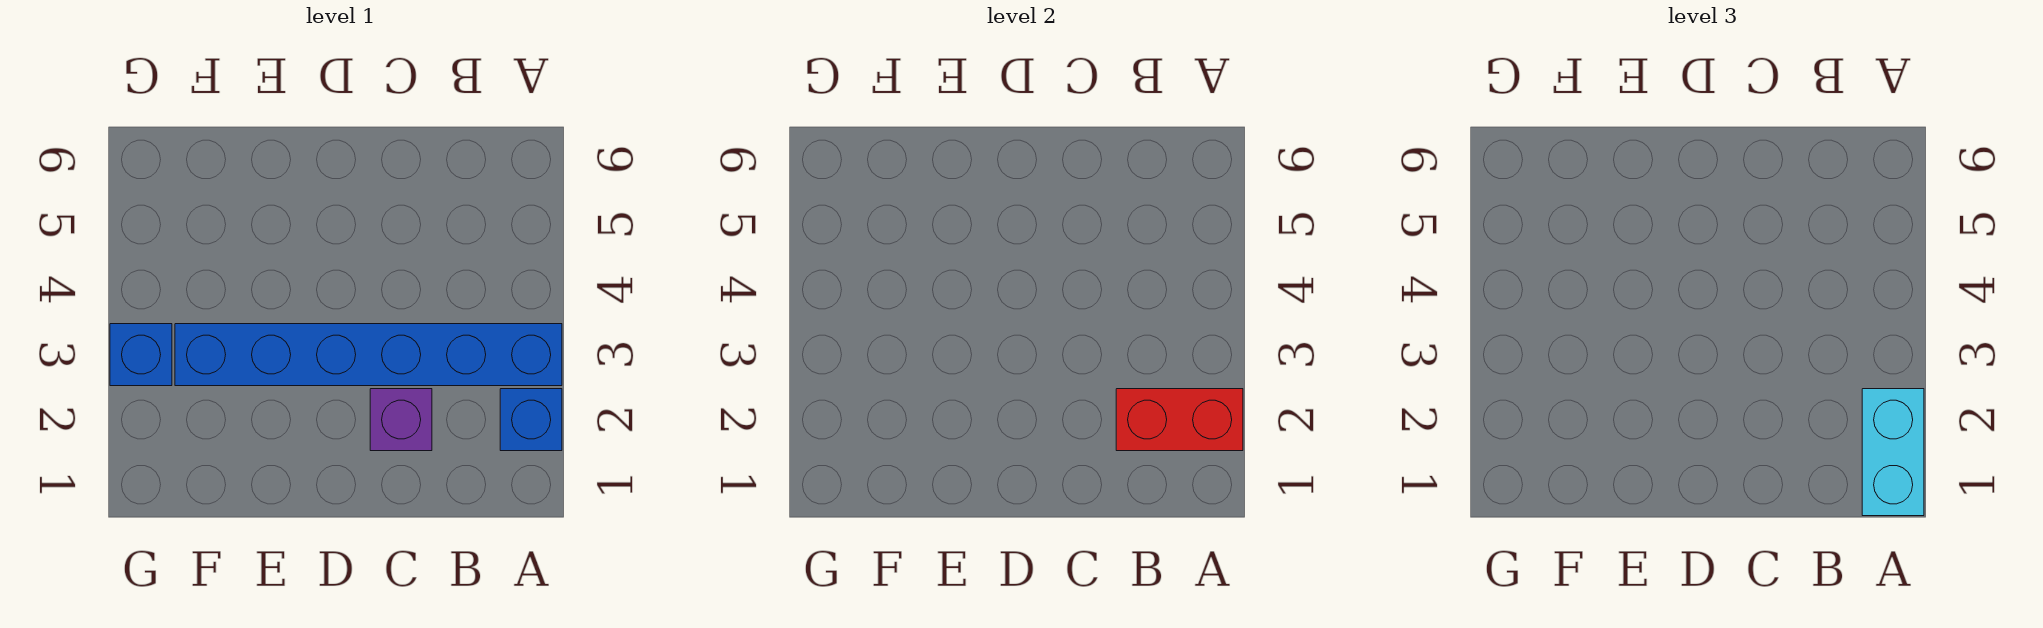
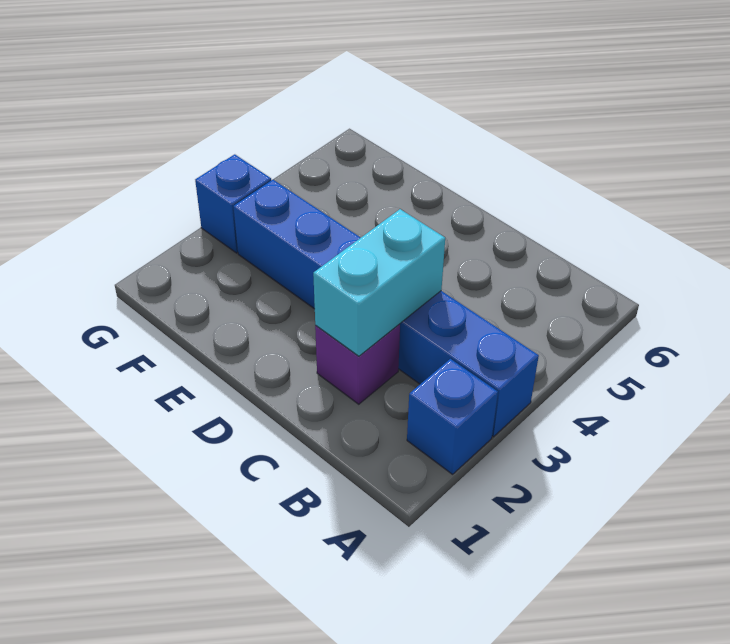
cyan brick A1:A2 level 3 -> cyan brick C2:C3 level 2
red brick A2:B2 level 2 -> none

